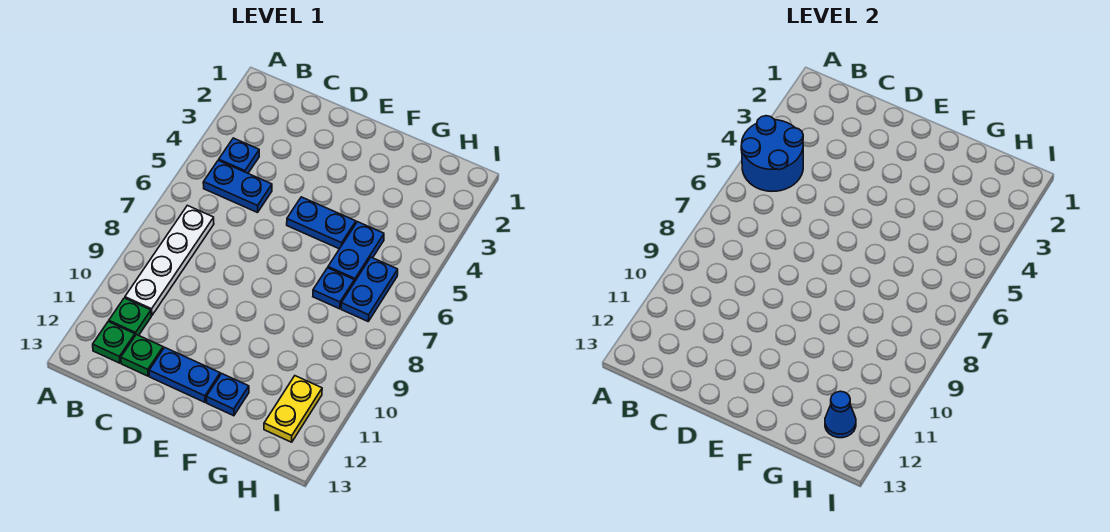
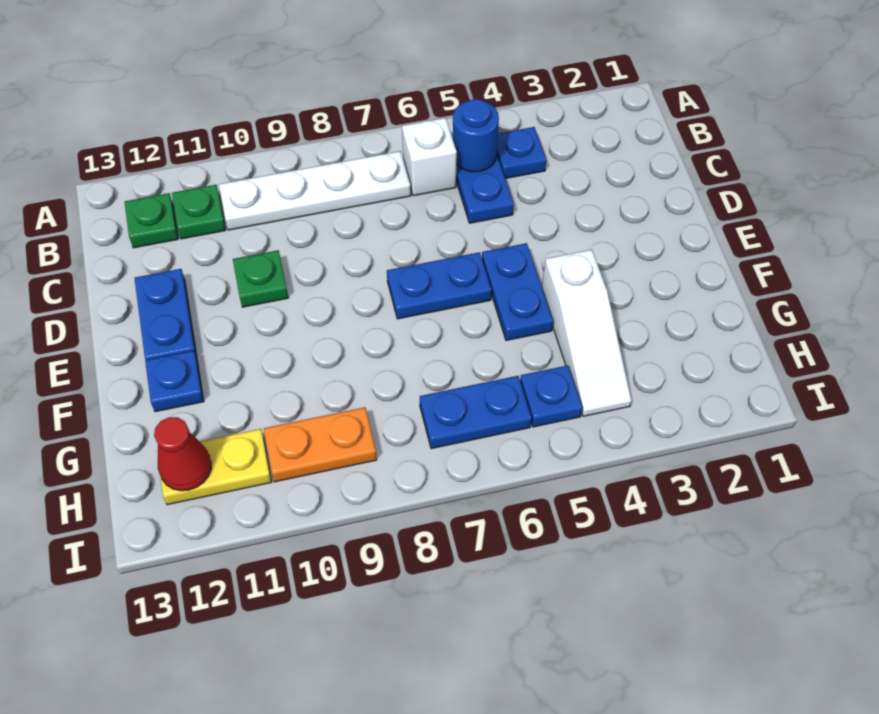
blue round brick A4:B5 level 2 -> blue round brick B5 level 2
none -> white brick B6 level 1
green plate C12 level 1 -> green plate D10 level 1
none -> white slope F4:H4 level 1 top F
blue plate G5:G6 level 1 -> blue plate E6:E7 level 1
blue plate G7 level 1 -> blue plate H5 level 1
none -> orange plate H9:H10 level 1
blue cone H12 level 2 -> red cone H12 level 2

